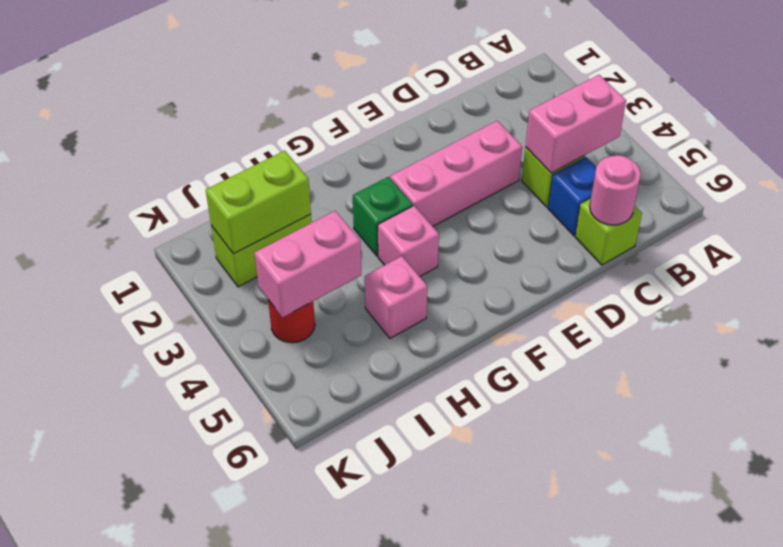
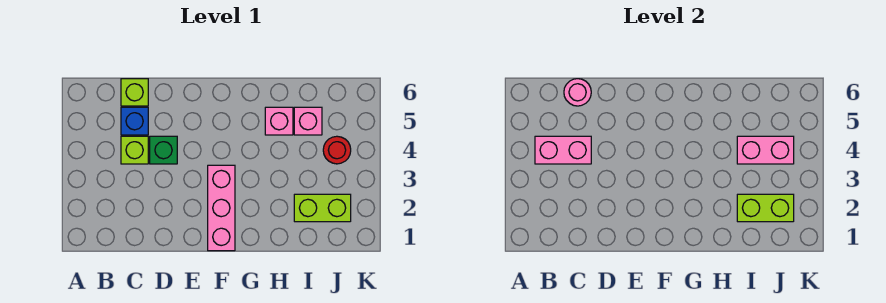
pink brick D3:F3 level 1 -> pink brick F1:F3 level 1
green brick G3 level 1 -> green brick D4 level 1
pink brick G4 level 1 -> pink brick I5 level 1

